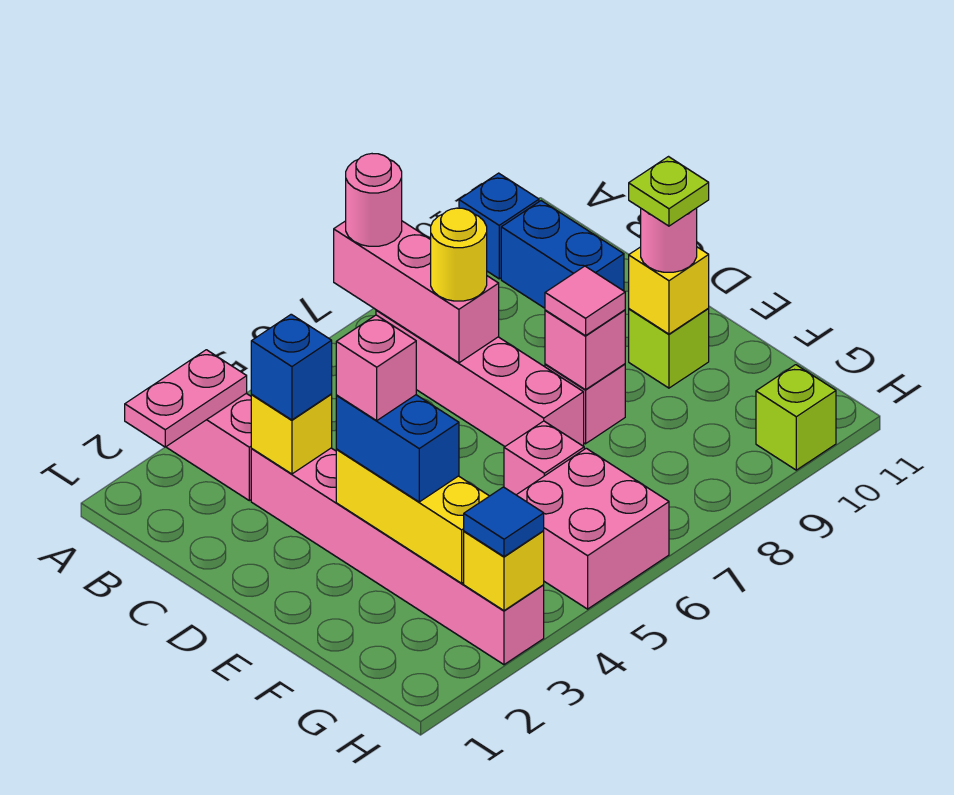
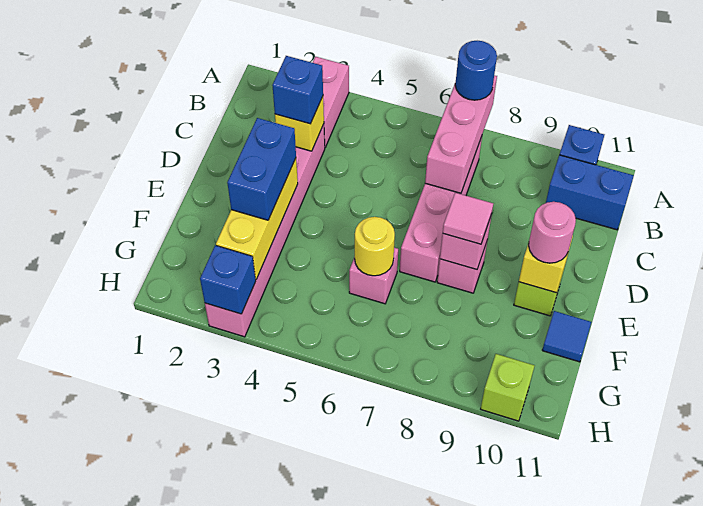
pink plate A2:A3 level 2 -> none
pink round brick A7 level 3 -> blue round brick A7 level 3
blue brick B10:C10 level 1 -> blue brick B10:B11 level 1
yellow round brick C7 level 3 -> yellow round brick F6 level 2
pink brick E3 level 4 -> none
lime plate E10 level 4 -> none
pink brick G5:H6 level 1 -> none
yellow brick H3 level 2 -> blue brick H3 level 2
blue tile H3 level 3 -> blue tile F11 level 1

